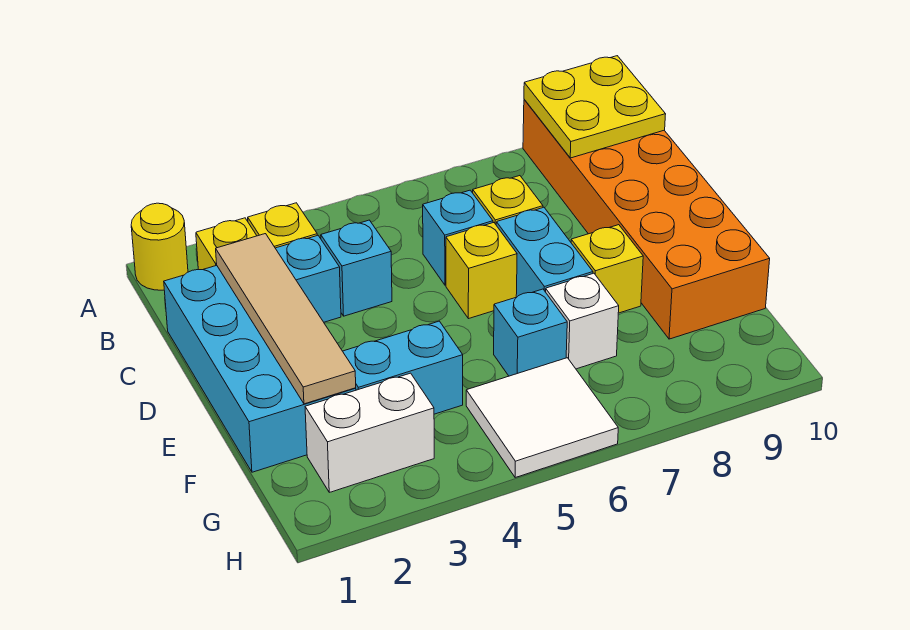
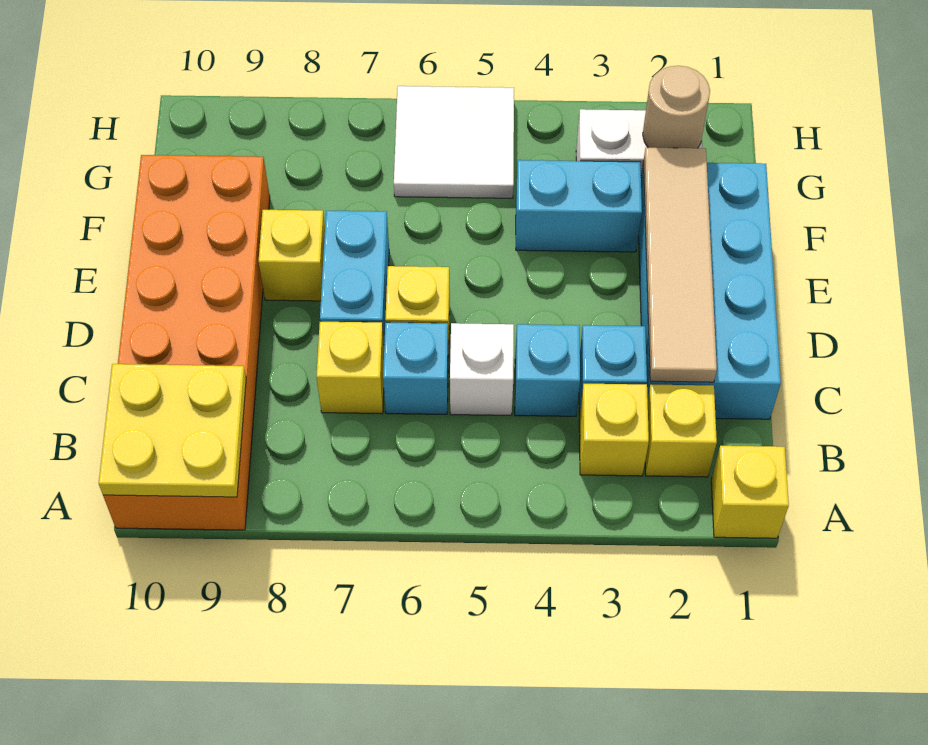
yellow round brick A1 level 1 -> yellow brick A1 level 1
cyan brick F6 level 1 -> none
white brick F7 level 1 -> white brick C5 level 1
none -> tan round brick G2 level 2

